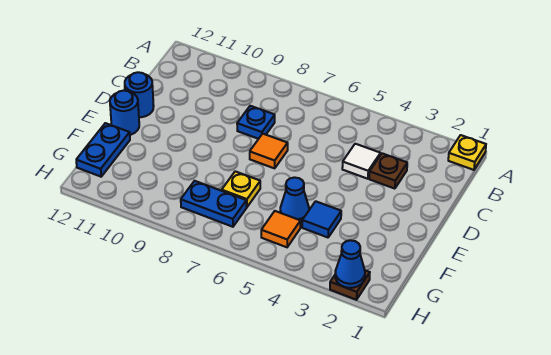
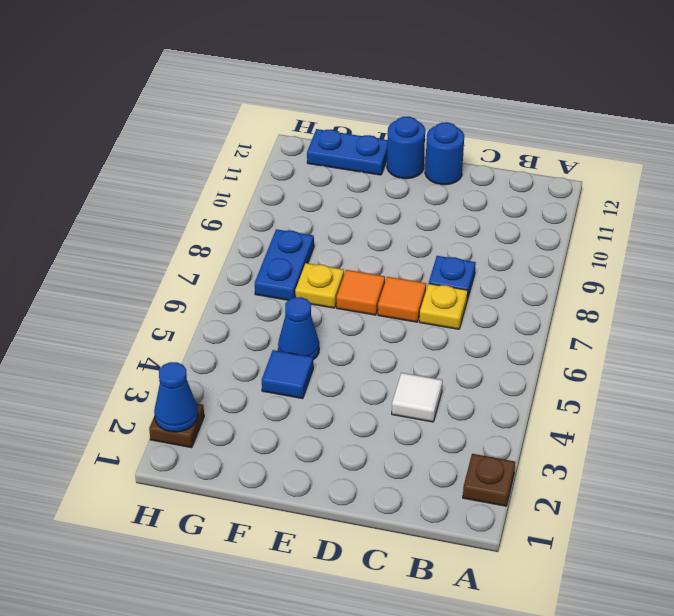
yellow plate A1 level 1 -> yellow plate C7 level 1
brown plate C3 level 1 -> brown plate A2 level 1
orange tile G5 level 1 -> orange tile E7 level 1

